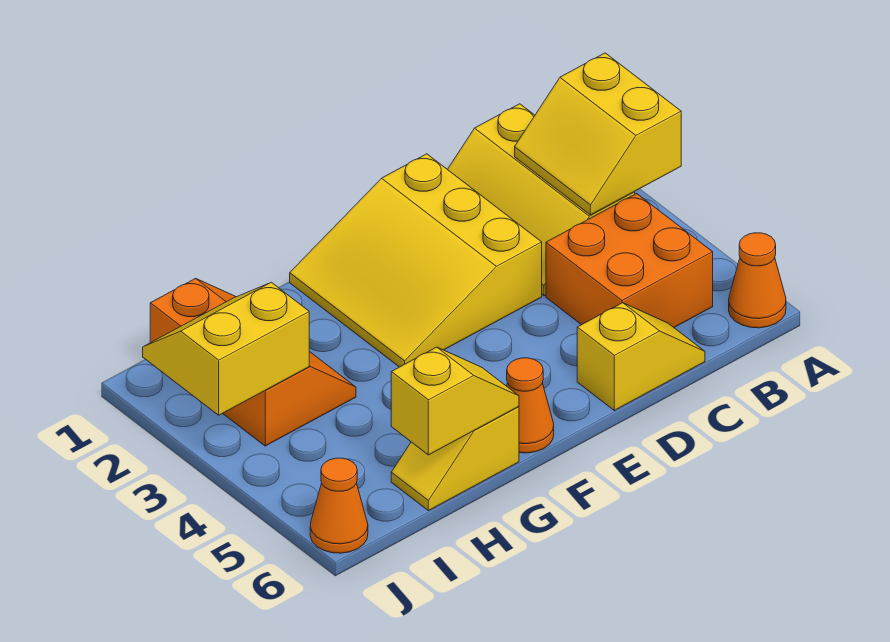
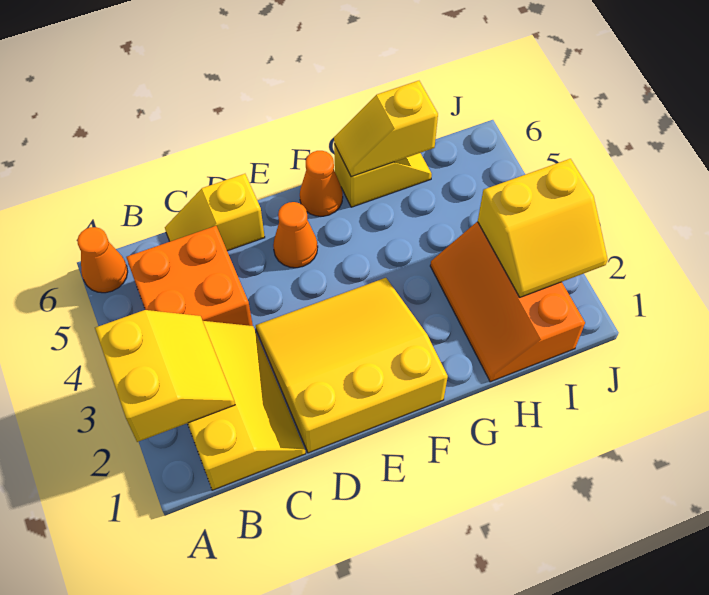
yellow slope D1:F3 level 1 top D -> yellow slope D1:F3 level 1 top 1
orange cone J6 level 1 -> orange cone E5 level 1

